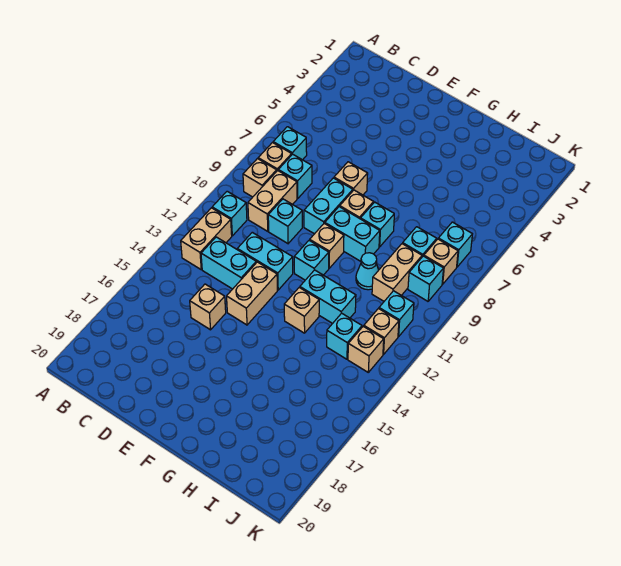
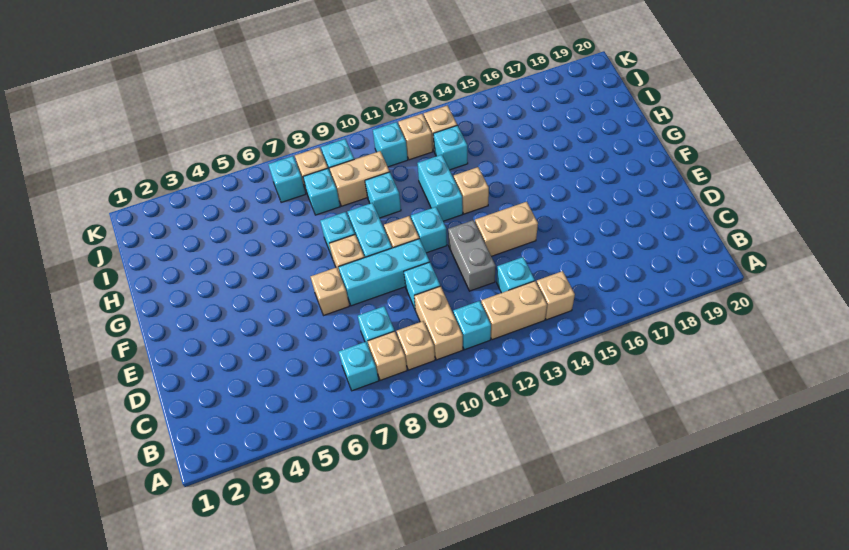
tan brick C9:C10 level 1 -> tan brick B10:C10 level 1
cyan brick C13:D13 level 1 -> cyan brick C13 level 1
cyan brick D12:E12 level 1 -> grey brick D12:E12 level 1
tan brick D15 level 1 -> tan brick B14 level 1
cyan brick E8:E9 level 1 -> cyan brick E8:E10 level 1
cyan cone H10 level 1 -> cyan brick H10 level 1

